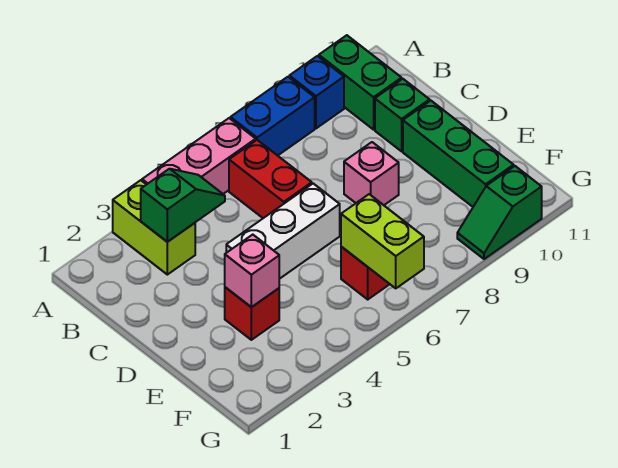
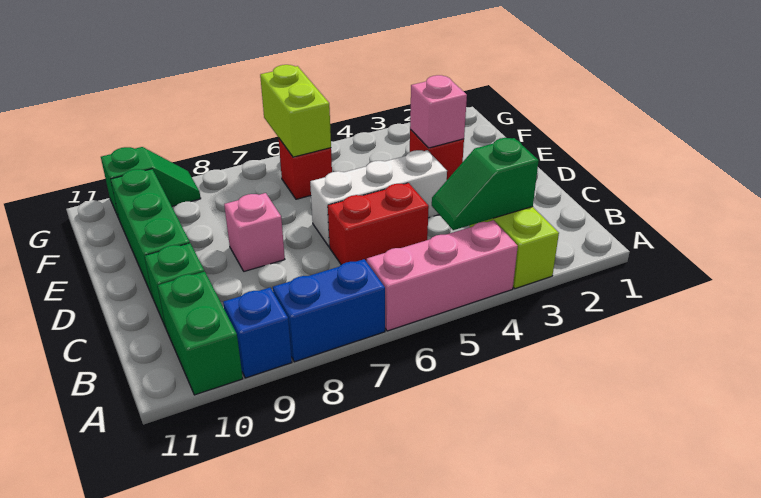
red brick B6:C6 level 1 -> red brick C5:C6 level 1

